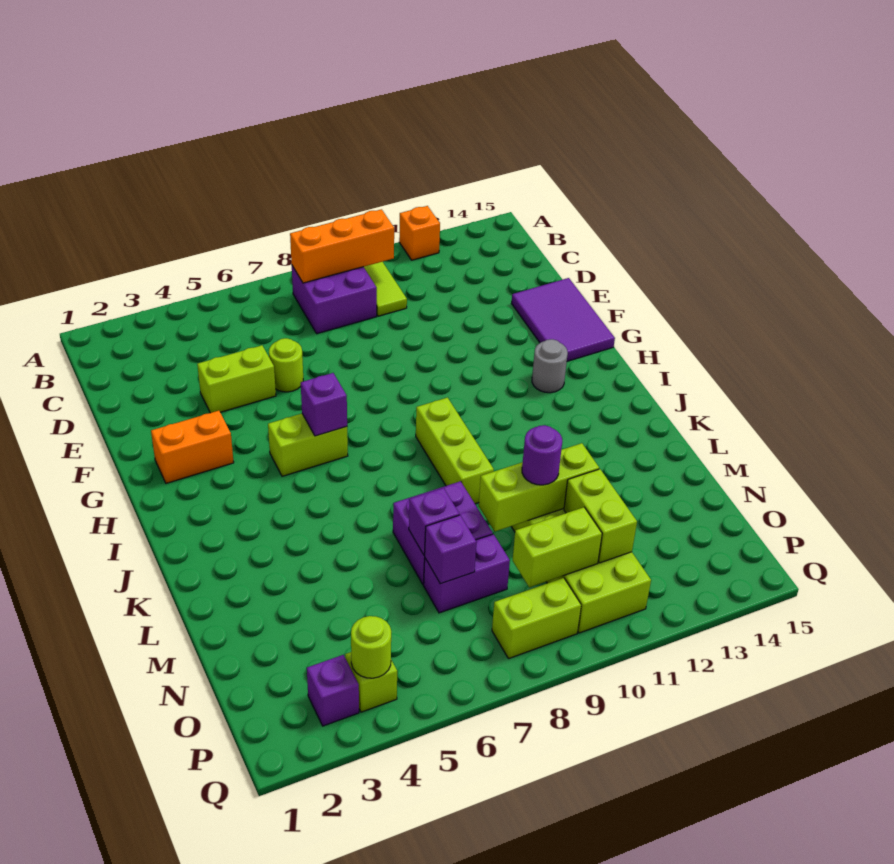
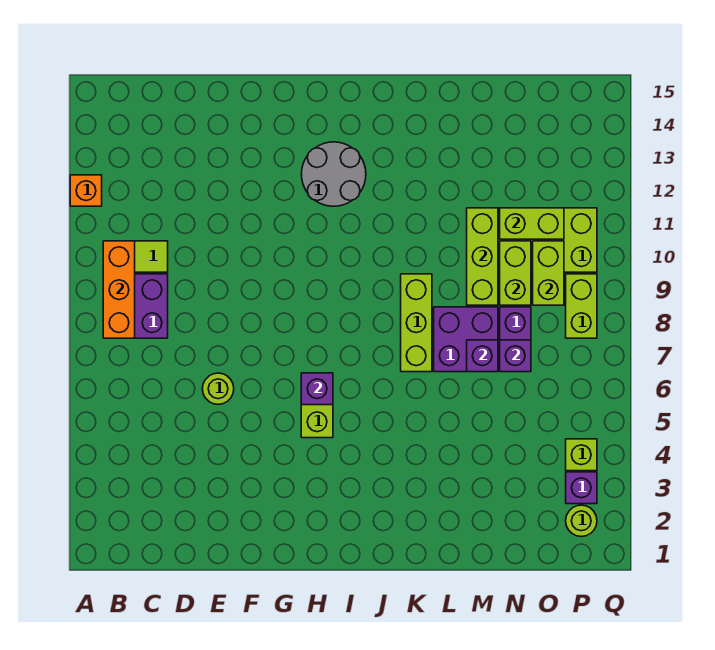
lime brick E4:E5 level 1 -> lime brick N9:N10 level 2
purple tile E14:G15 level 1 -> none
orange brick G2:G3 level 1 -> none
grey round brick H13 level 1 -> grey round brick H12:I13 level 1
lime brick I9:K9 level 1 -> lime brick K7:K9 level 1
purple round brick M10 level 3 -> none
lime round brick P4 level 2 -> lime round brick P2 level 1

